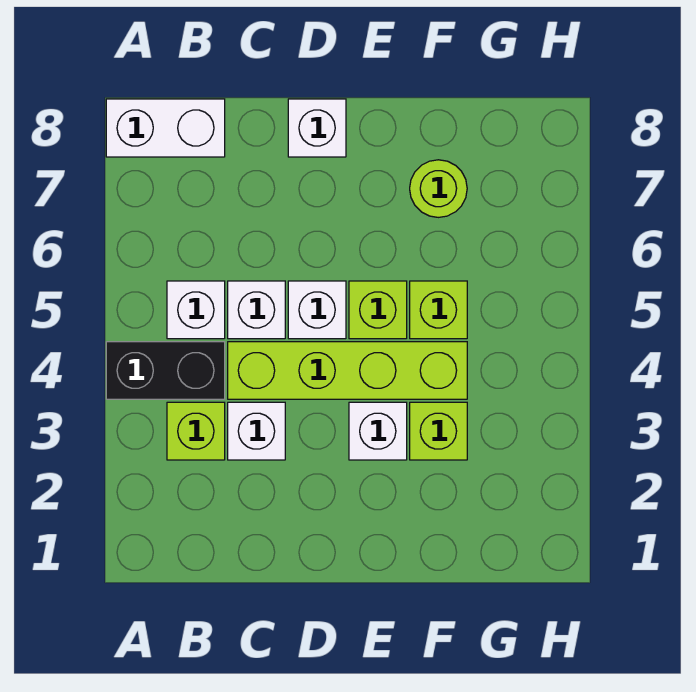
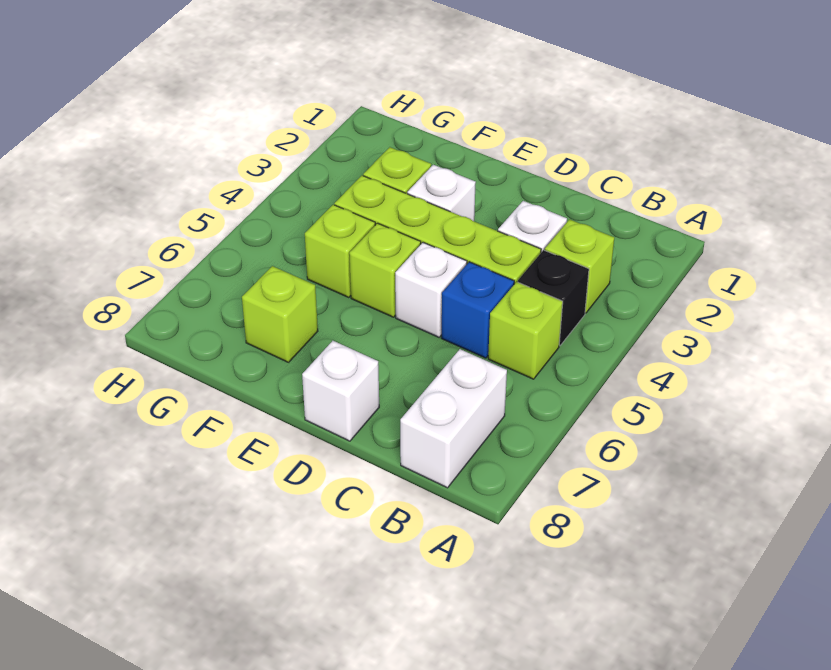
black brick A4:B4 level 1 -> black brick B4 level 1
white brick A8:B8 level 1 -> white brick B7:B8 level 1
white brick B5 level 1 -> lime brick B5 level 1
white brick C5 level 1 -> blue brick C5 level 1
lime round brick F7 level 1 -> lime brick F7 level 1

